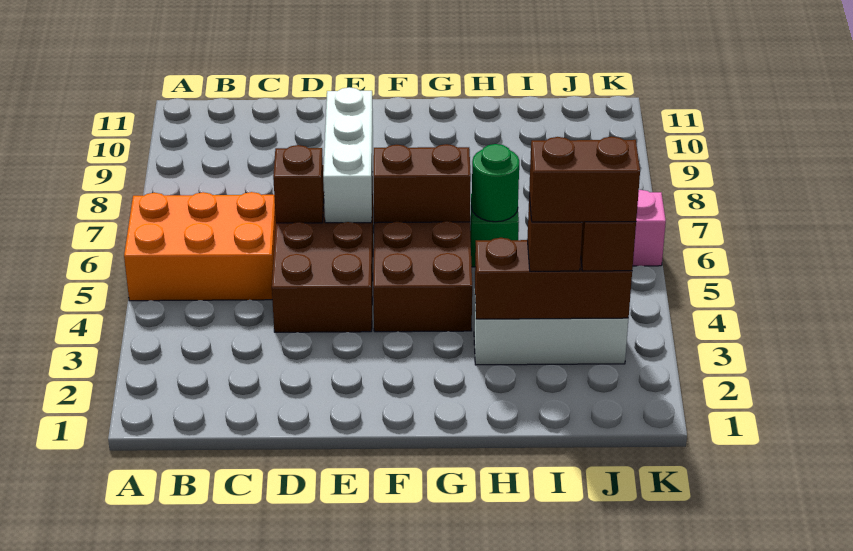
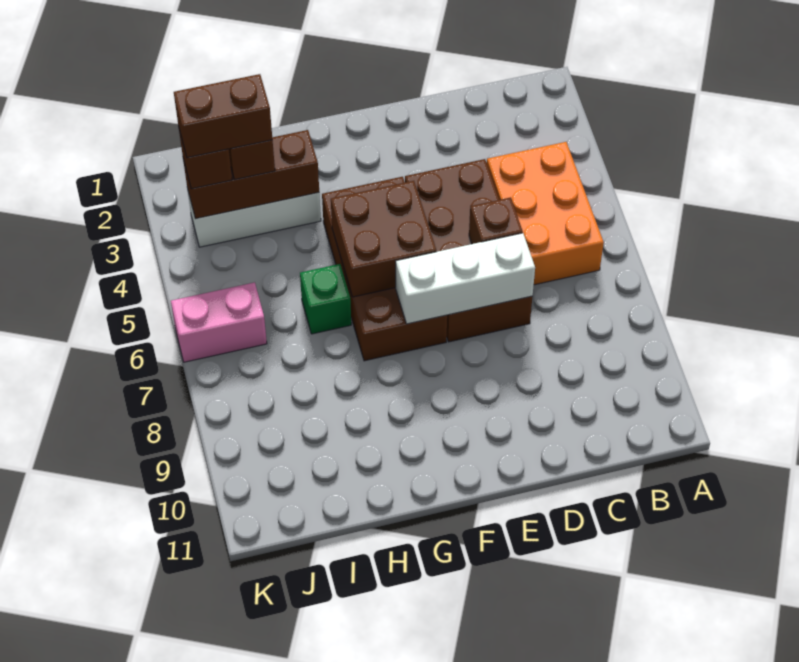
orange brick A5:C6 level 1 -> orange brick B4:C6 level 1
white brick E6:E8 level 2 -> white brick D7:F7 level 2
brown brick F6:G6 level 2 -> brown brick F5:G6 level 2
green round brick H6 level 2 -> none

